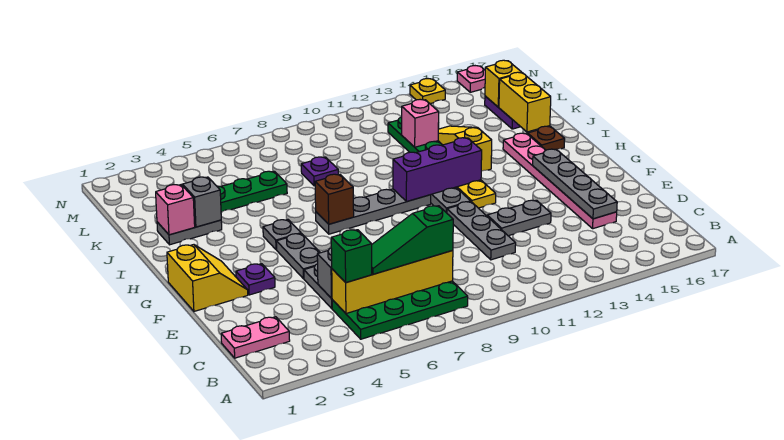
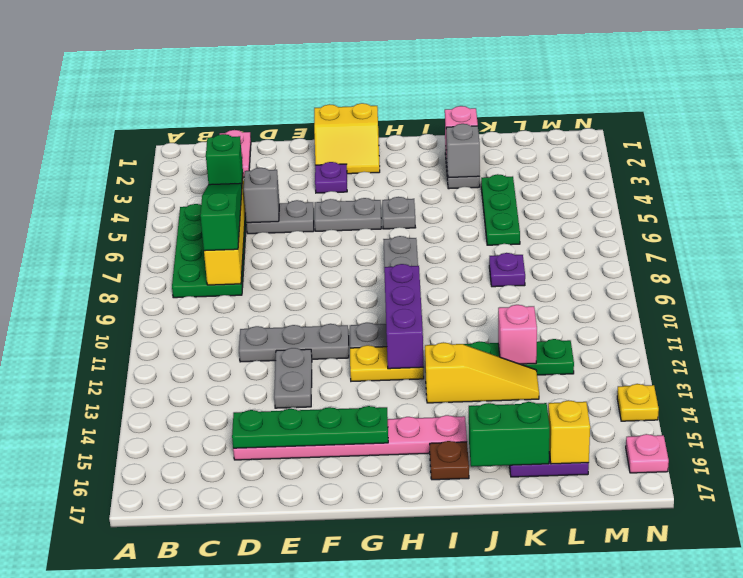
grey plate D15:G15 level 2 -> green plate D15:G15 level 2
brown brick H7 level 2 -> none
yellow brick J16:K16 level 2 -> green brick J16:K16 level 2

